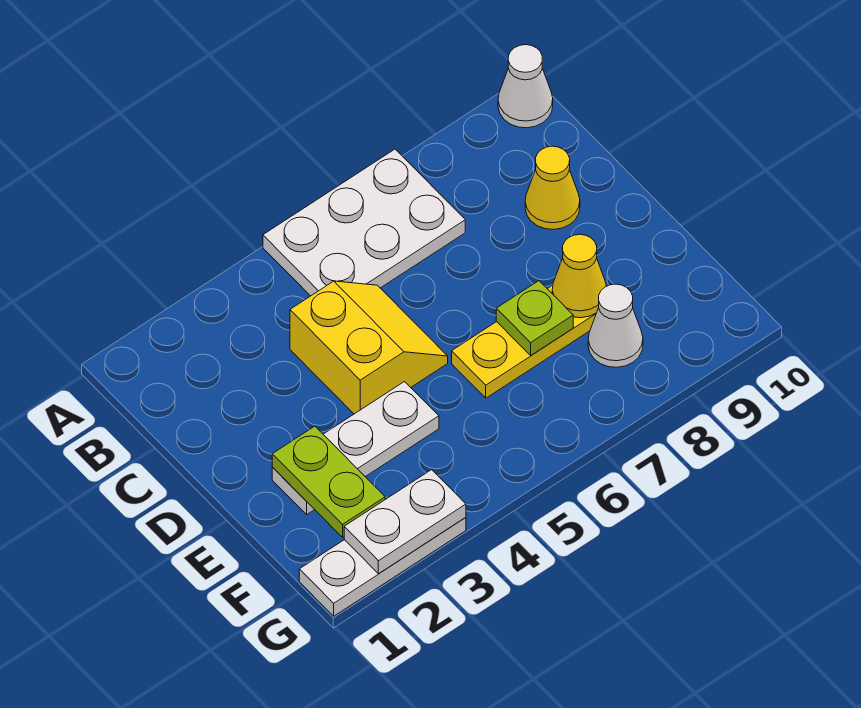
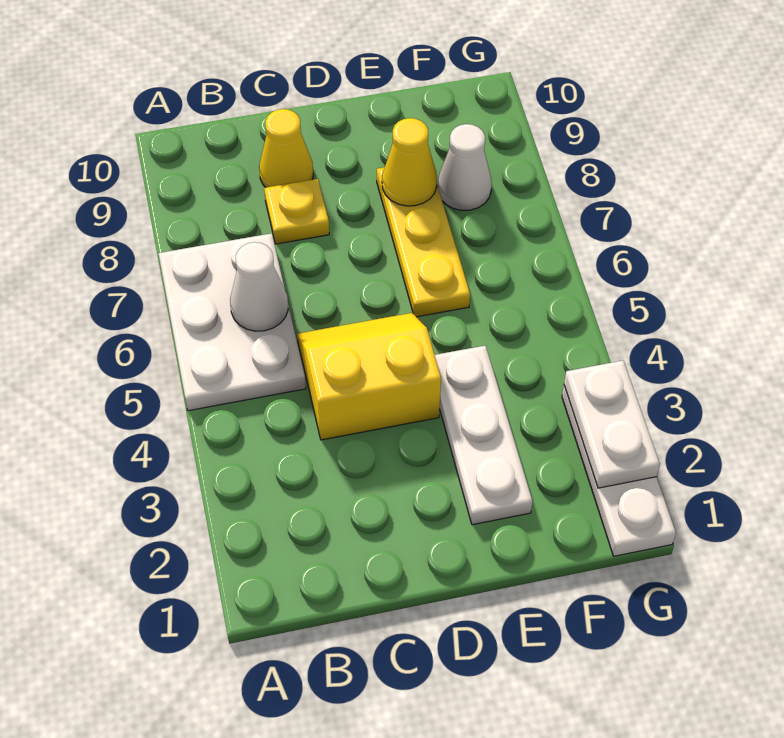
white cone A10 level 1 -> white cone B6 level 2
none -> yellow plate C8 level 1
lime plate E2:F2 level 2 -> none
lime plate E7 level 2 -> none

